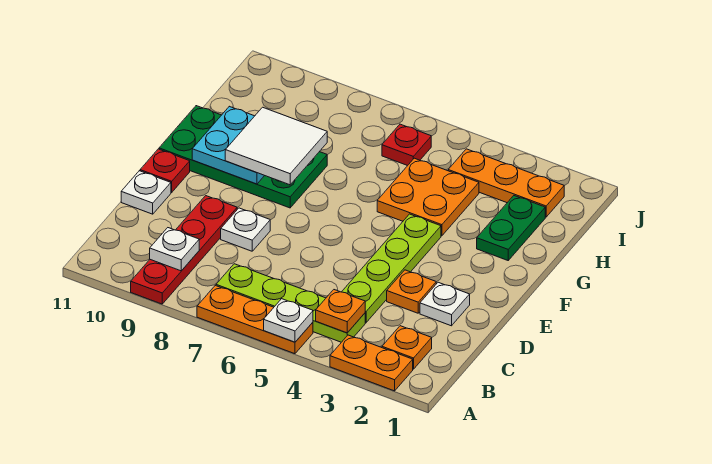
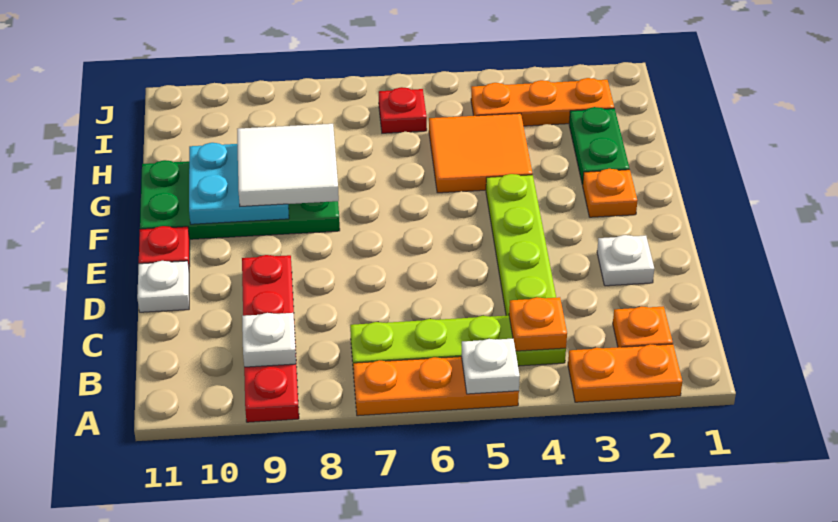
orange plate D3 level 1 -> orange plate F2 level 1
white plate D8 level 1 -> none
orange plate G4:H5 level 1 -> orange tile G4:H5 level 1

